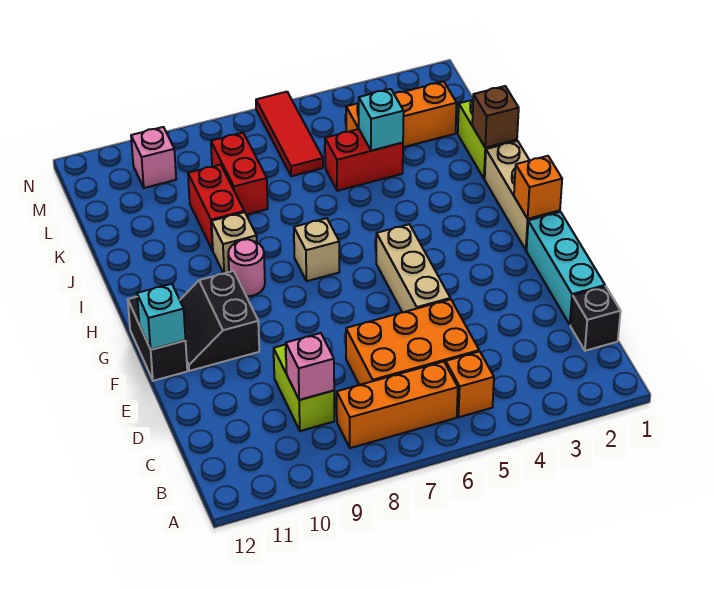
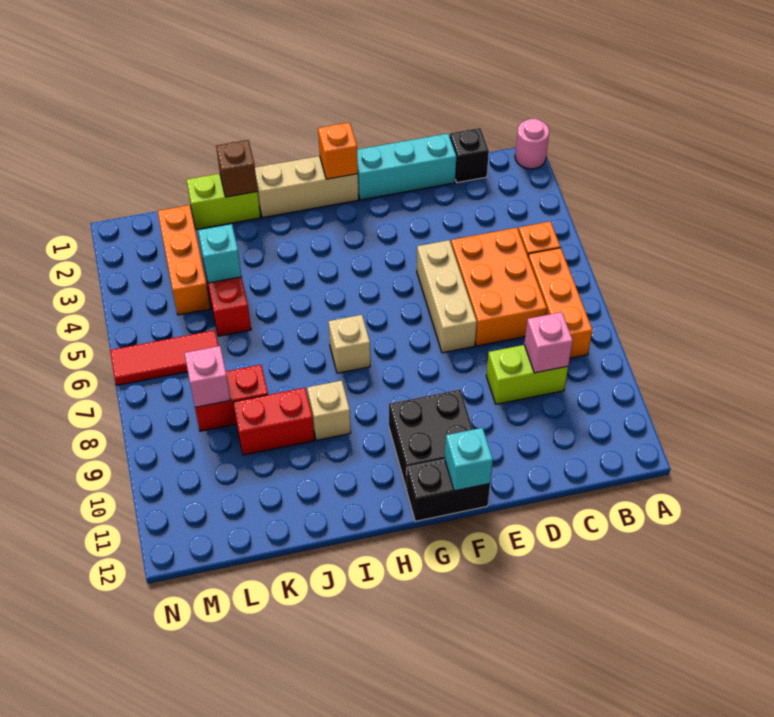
tan brick E5:G5 level 1 -> tan brick E5:E7 level 1
black slope F10:G11 level 1 top 10 -> black brick F10:G11 level 1
pink round brick H9 level 1 -> pink round brick A1 level 1
pink brick M10 level 1 -> pink brick L8 level 2

